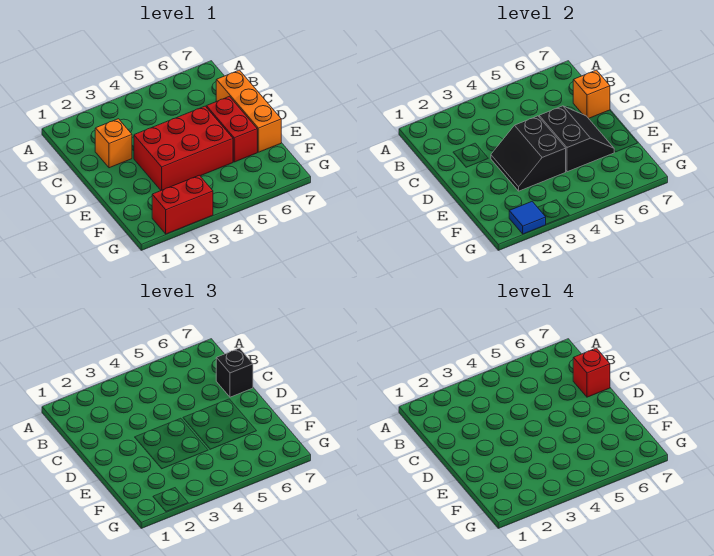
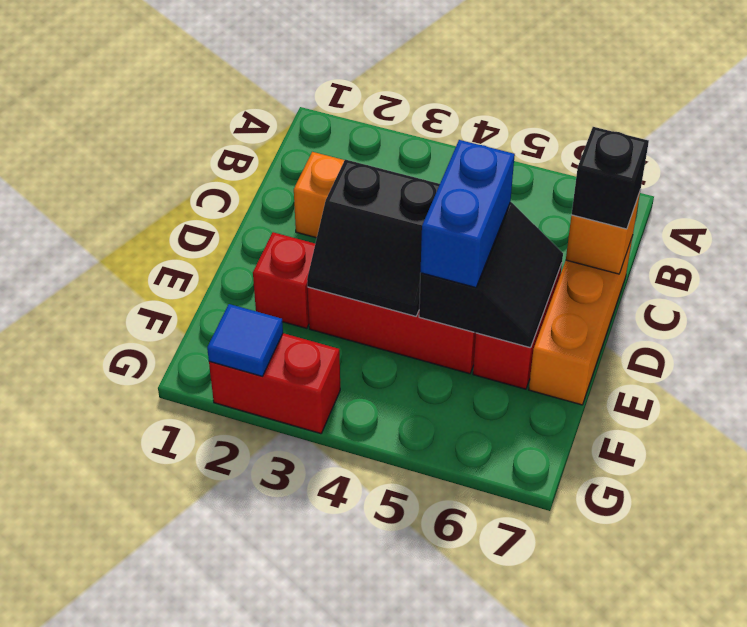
red brick C7 level 4 -> red brick E2 level 1
black slope D3:E4 level 2 top 4 -> black slope D3:E4 level 2 top D
none -> blue brick D5:E5 level 3

